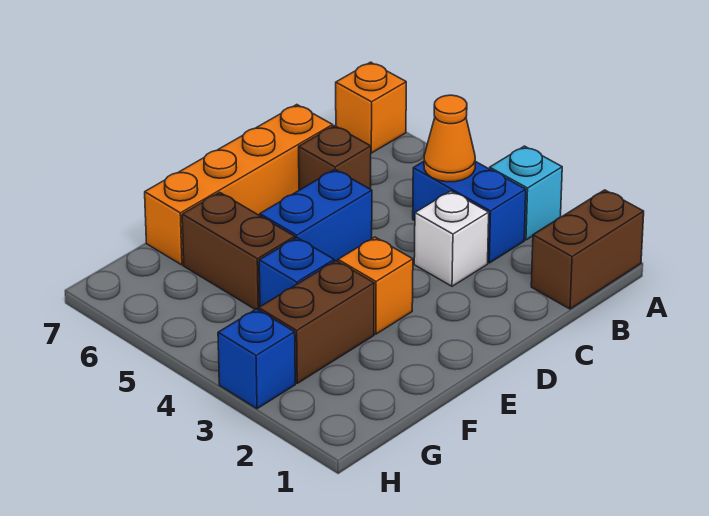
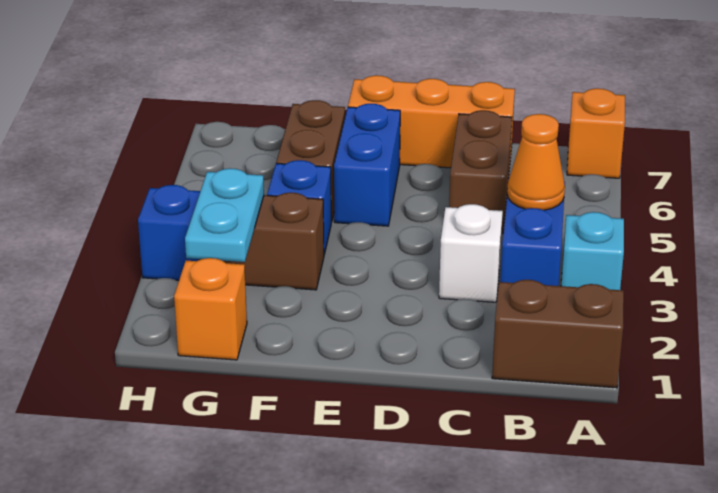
brown brick C6 level 1 -> brown brick C5:C6 level 1
orange brick C7:F7 level 1 -> orange brick C7:E7 level 1
blue brick D5:E5 level 1 -> blue brick E5:E6 level 1
orange brick E3 level 1 -> orange brick G1 level 1
none -> cyan plate G2:G3 level 2

